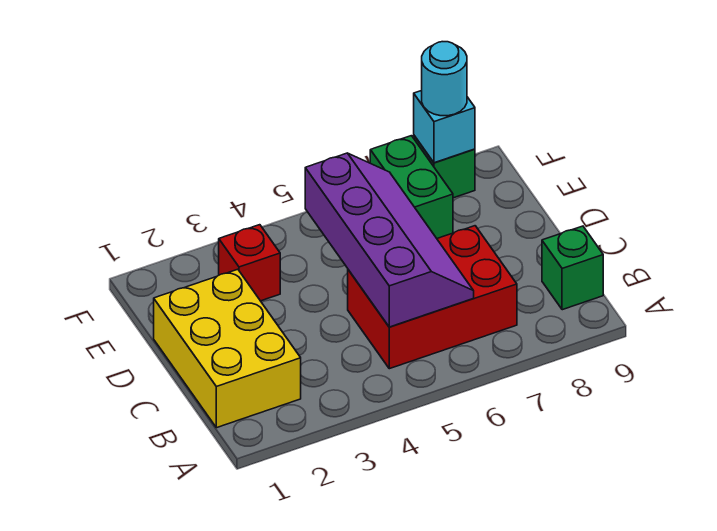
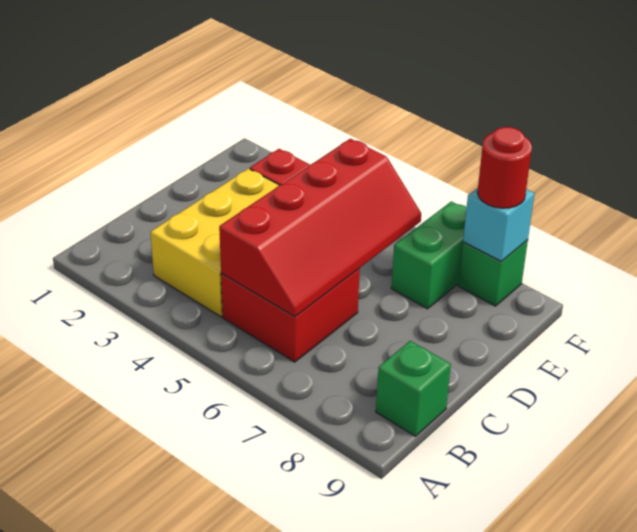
yellow brick B1:D2 level 1 -> yellow brick B3:D4 level 1
red brick B5:C7 level 1 -> red brick B5:C6 level 1
purple slope B5:E6 level 2 top 5 -> red slope B5:E6 level 2 top 5
cyan round brick F8 level 3 -> red round brick F8 level 3

